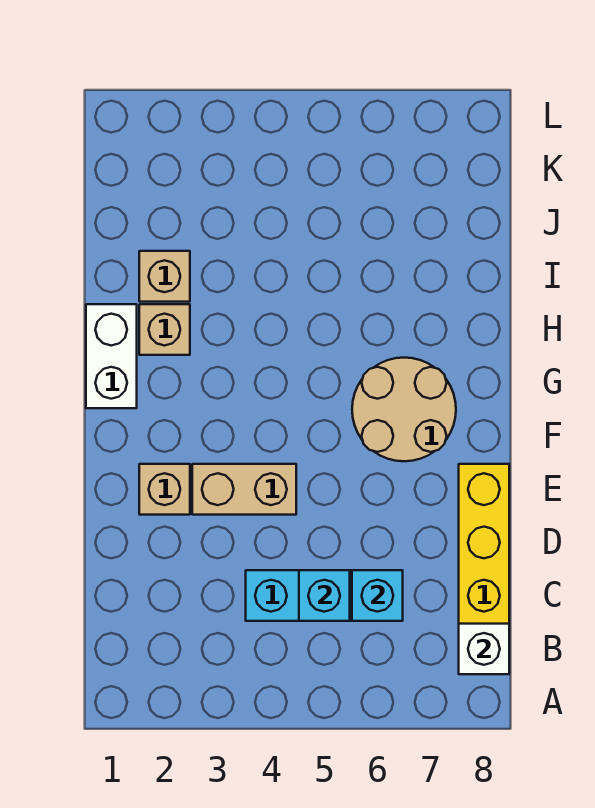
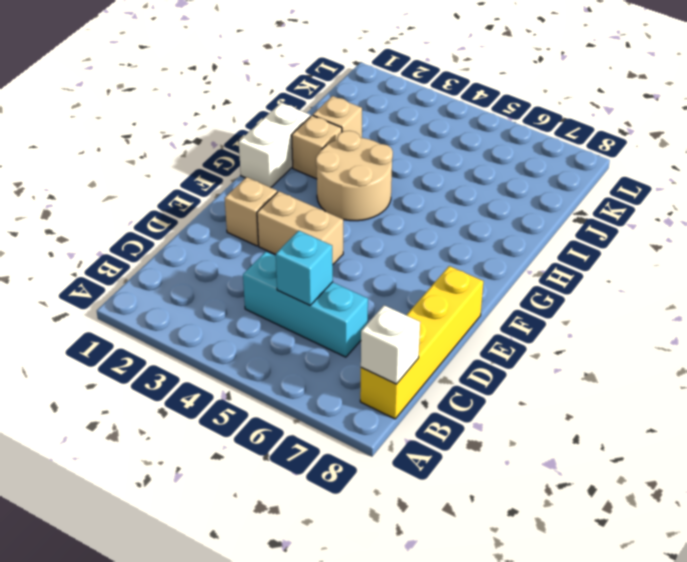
cyan brick C6 level 2 -> none
tan round brick F6:G7 level 1 -> tan round brick G3:H4 level 1

